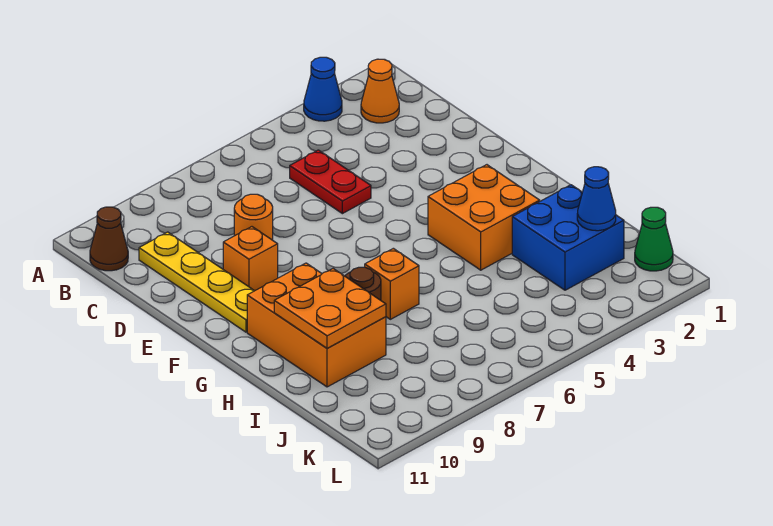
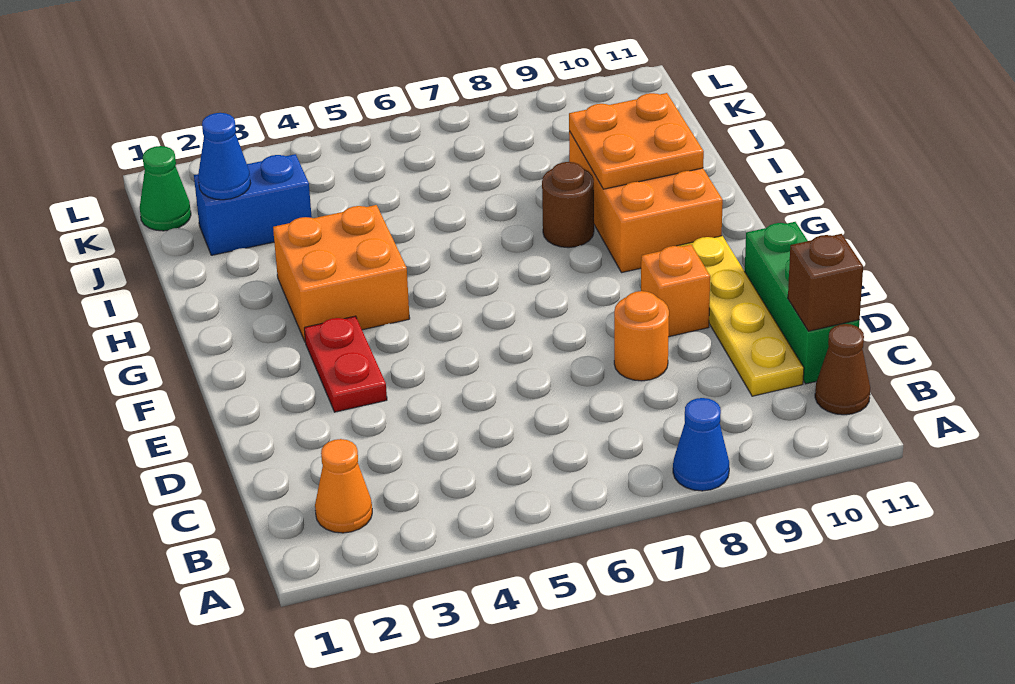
blue cone A3 level 1 -> blue cone A8 level 1
red plate C5:D5 level 1 -> red plate E3:F3 level 1
none -> green brick C11:E11 level 1
none -> brown brick C11 level 2
orange brick H7 level 1 -> none
blue brick I2:J3 level 1 -> blue brick J2:J3 level 1

